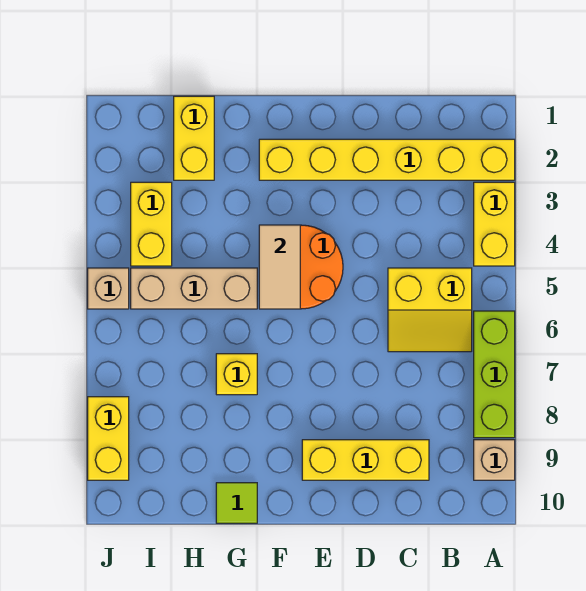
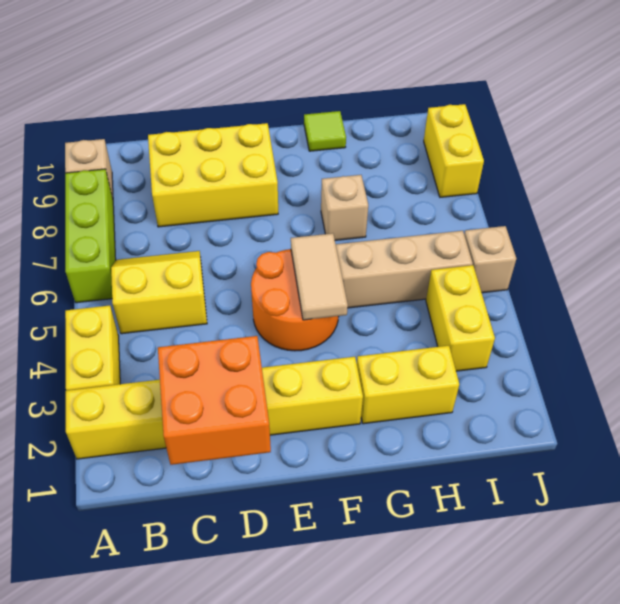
none -> orange brick C1:D2 level 2
yellow brick C9:E9 level 1 -> yellow brick C8:E9 level 1
yellow brick G7 level 1 -> tan brick G7 level 1
yellow brick H1:H2 level 1 -> yellow brick G2:H2 level 1

